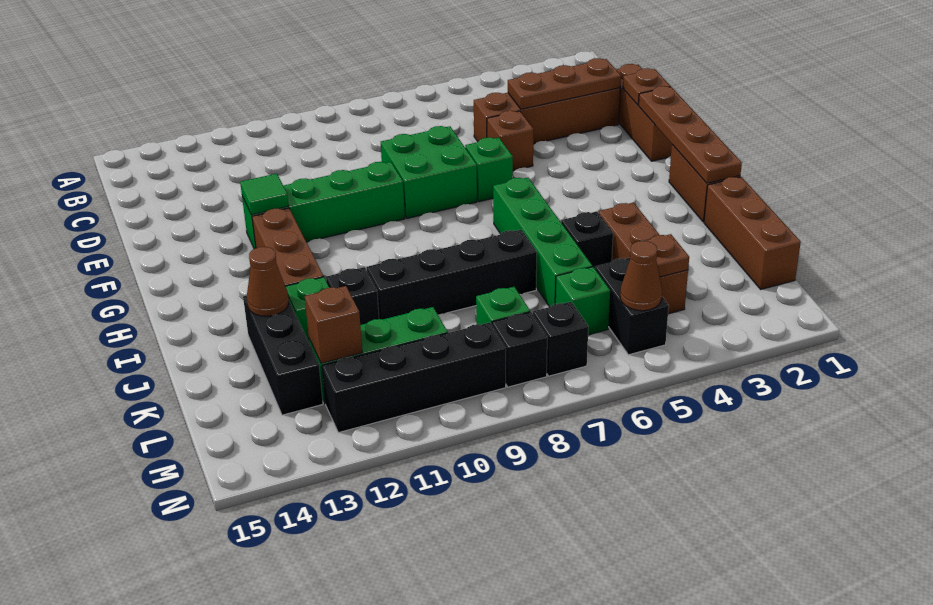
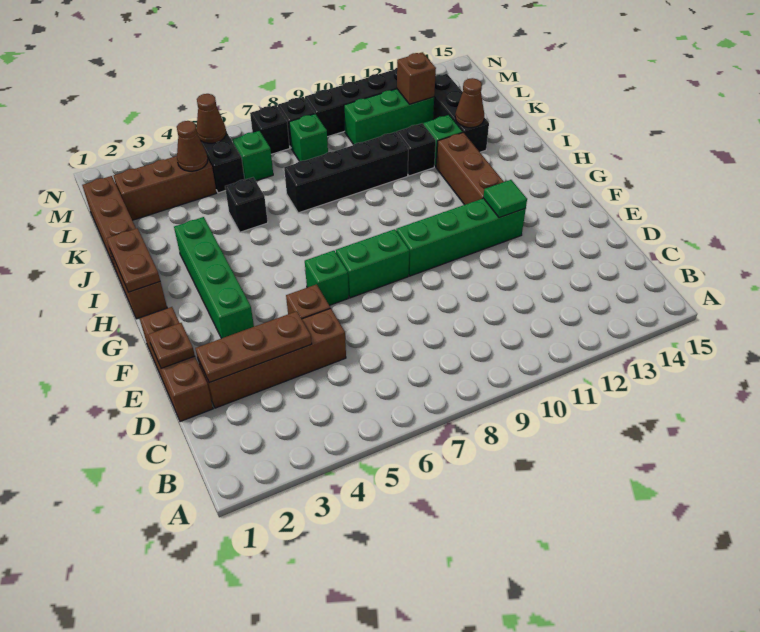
green brick E7:F8 level 1 -> green brick F7:F8 level 1
brown plate F1:I1 level 2 -> brown plate H1:I1 level 2
green brick H6:K6 level 1 -> green brick F3:I3 level 1
brown brick J4:L4 level 1 -> brown brick L2:L4 level 1
brown plate L4 level 2 -> brown cone L4 level 2

